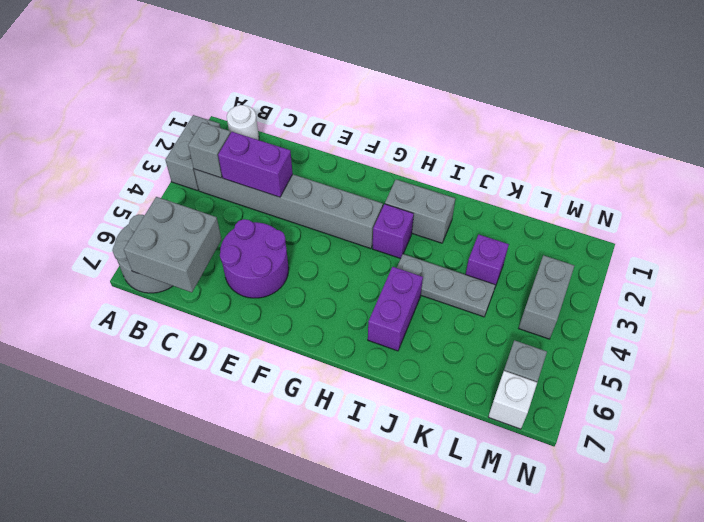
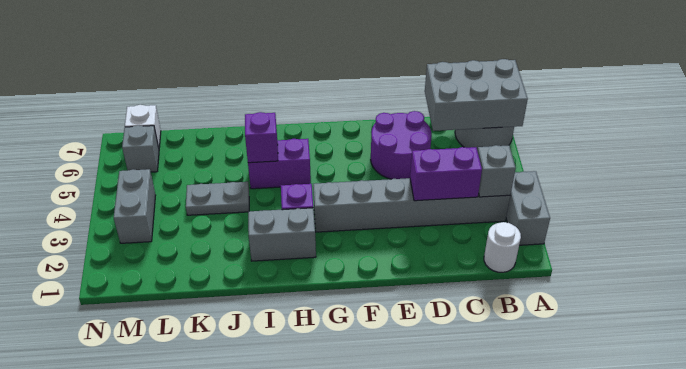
grey brick B6:C7 level 2 -> grey brick A6:C7 level 2
grey plate I4:K4 level 1 -> grey plate J4:K4 level 1
purple brick I5:I6 level 1 -> purple brick H5:I5 level 1
purple brick K3 level 1 -> purple brick I5 level 2

